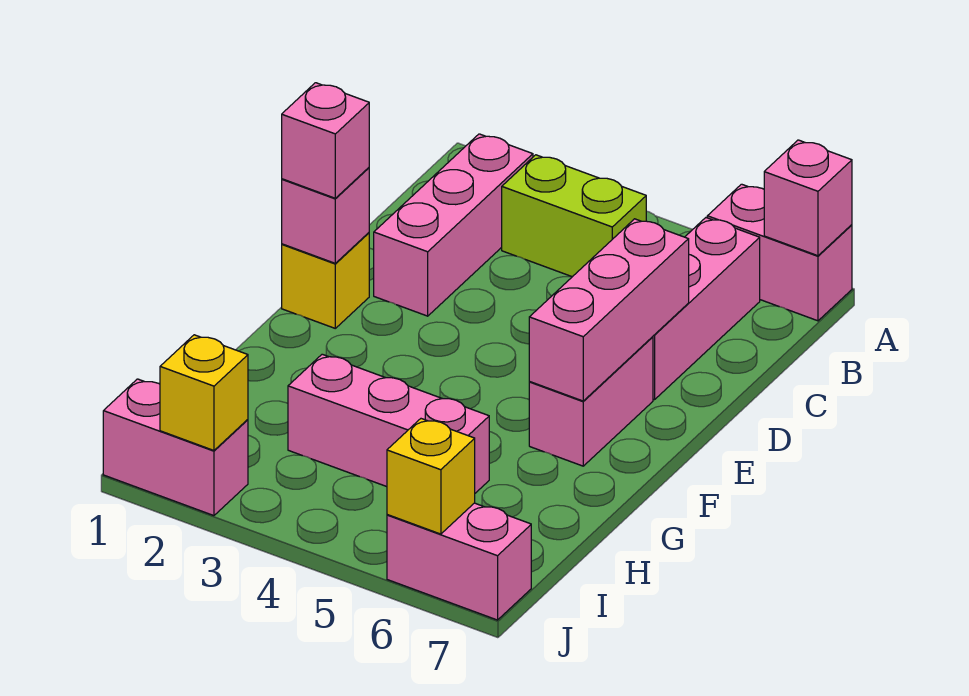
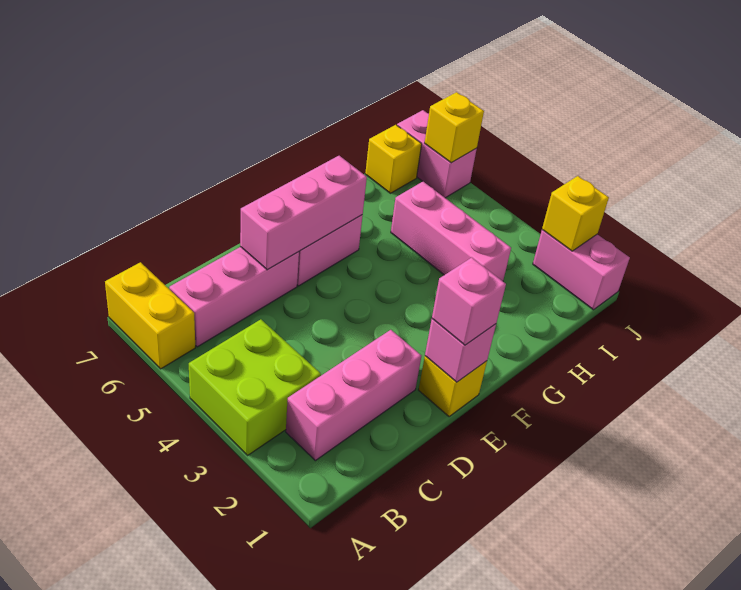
pink brick A6:A7 level 1 -> yellow brick A6:A7 level 1
pink brick A7 level 2 -> none
lime brick B3:B4 level 1 -> lime brick A3:B4 level 1
none -> yellow brick I7 level 1

